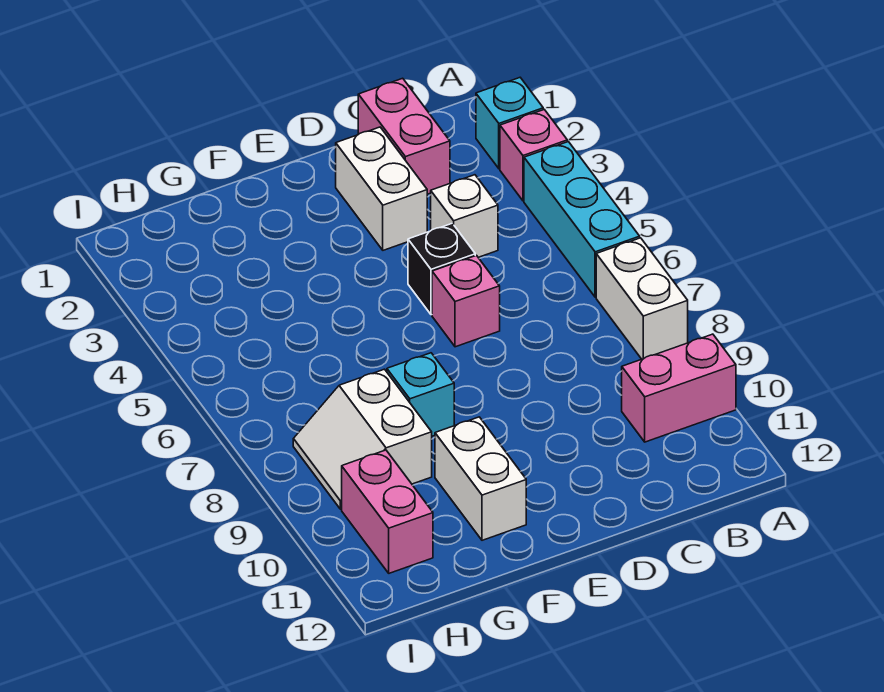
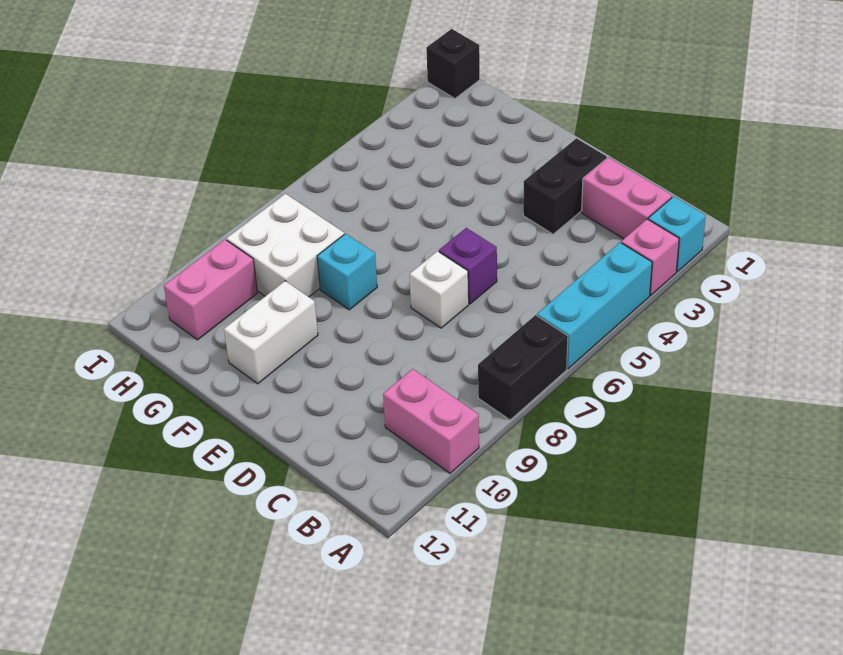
white brick A7:A8 level 1 -> black brick A7:A8 level 1
pink brick C1:C2 level 1 -> pink brick B2:C2 level 1
white brick C4 level 1 -> white brick D7 level 1
white brick D2:D3 level 1 -> black brick D2:D3 level 1
black brick D5 level 1 -> black brick I1 level 1
pink brick D6 level 1 -> purple brick D6 level 1
white slope G8:H9 level 1 top G -> white brick G8:H9 level 1

